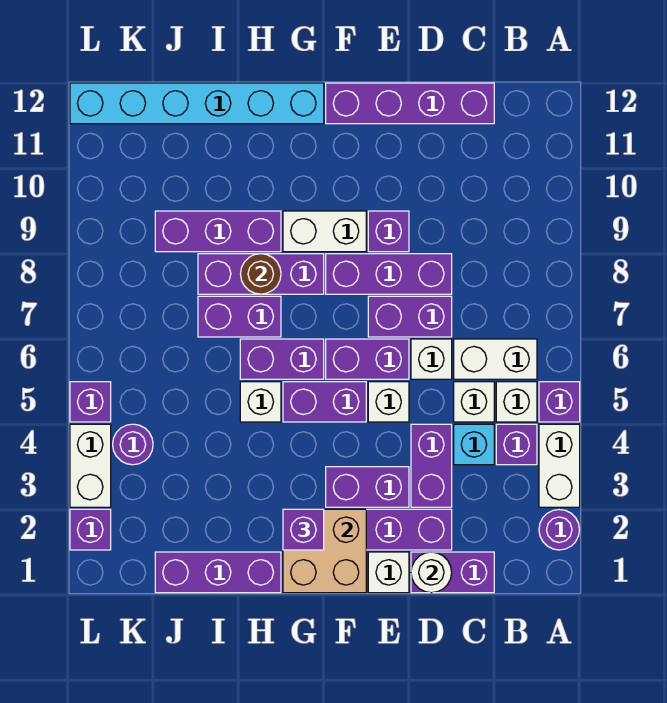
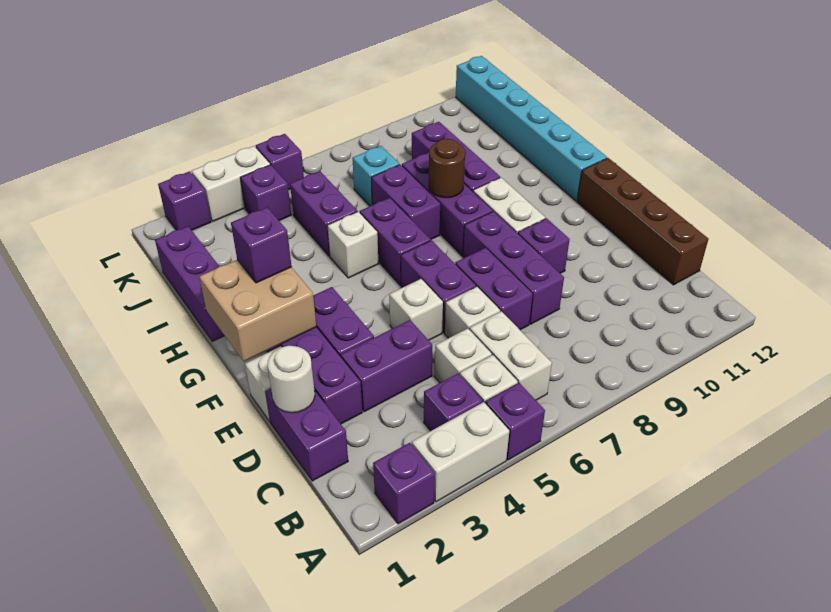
purple round brick A2 level 1 -> purple brick A2 level 1
cyan brick C4 level 1 -> cyan brick J7 level 1
purple brick C12:F12 level 1 -> brown brick C12:F12 level 1
purple brick F5:G5 level 1 -> purple brick I5:J5 level 1
purple round brick K4 level 1 -> purple brick K4 level 1

